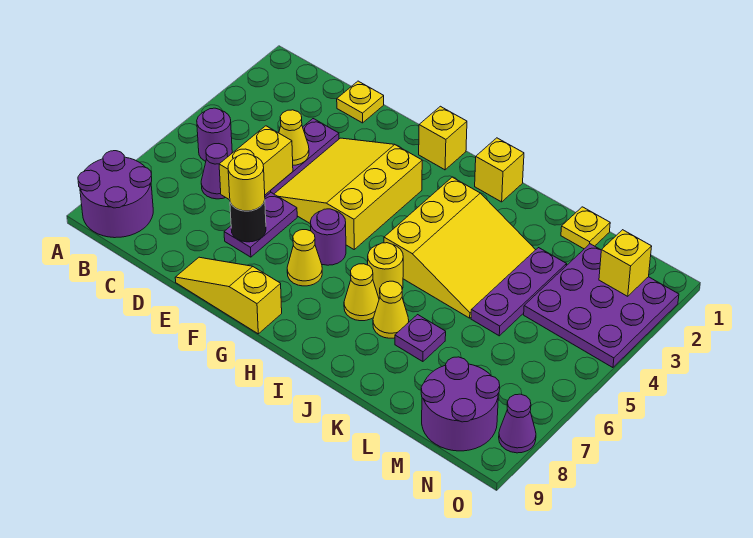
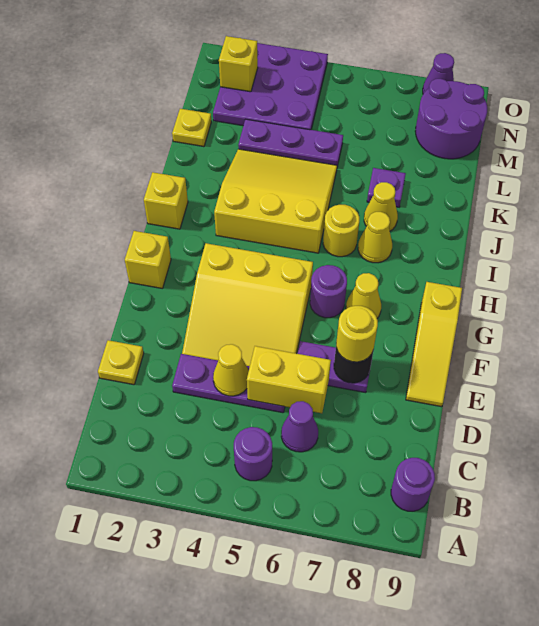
purple round brick A8:B9 level 1 -> purple round brick B9 level 1

